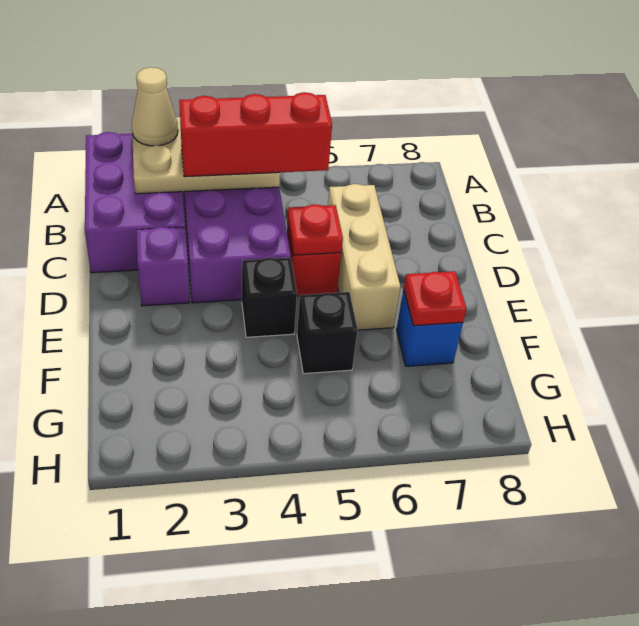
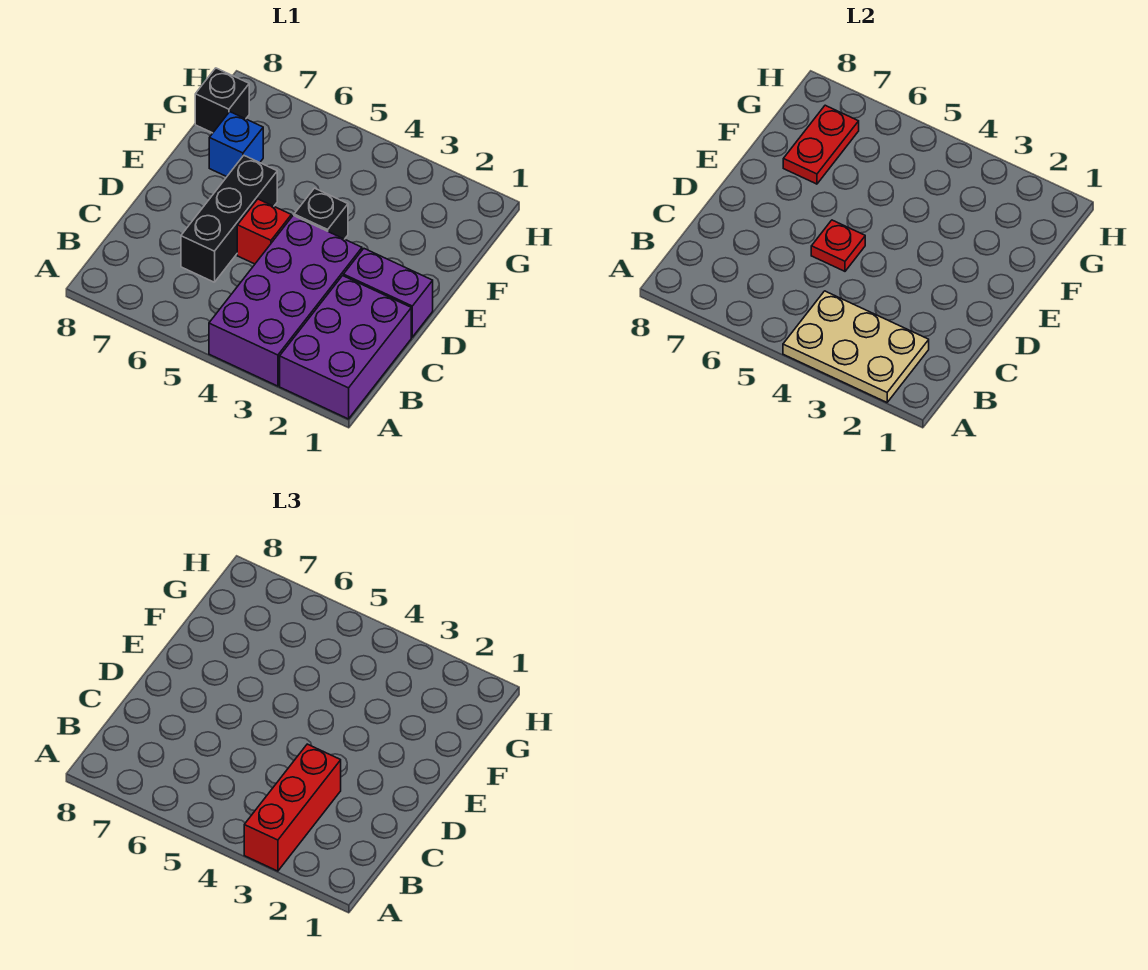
tan cone A2 level 3 -> none
red brick B3:B5 level 3 -> red brick A3:C3 level 3
tan brick C6:E6 level 1 -> black brick C6:E6 level 1
purple brick D2 level 1 -> purple brick D1:D2 level 1
black brick F5 level 1 -> black brick G8 level 1
red plate F7 level 2 -> red plate F7:G7 level 2

